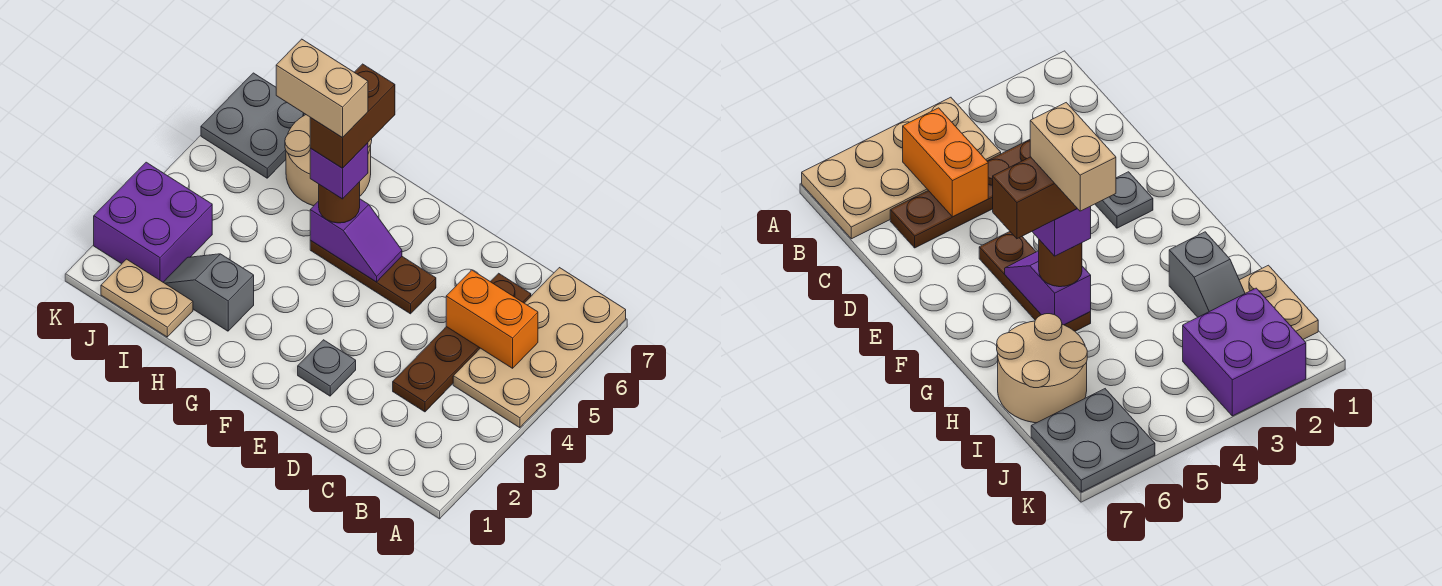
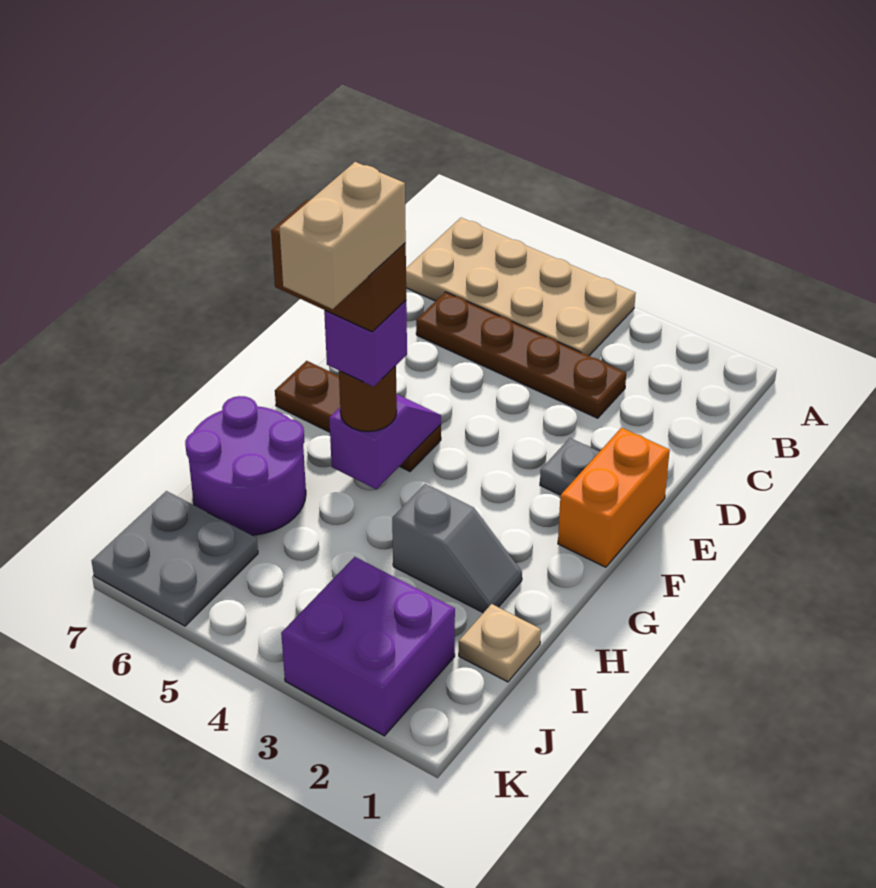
orange brick B5:C5 level 2 -> orange brick E1:F1 level 1
brown plate E5:G5 level 1 -> brown plate F5:F7 level 1
grey slope H2:I2 level 1 top H -> grey slope H2:H3 level 1 top 3
tan round brick H6:I7 level 1 -> purple round brick H6:I7 level 1
tan plate I1:J1 level 1 -> tan plate I1 level 1

